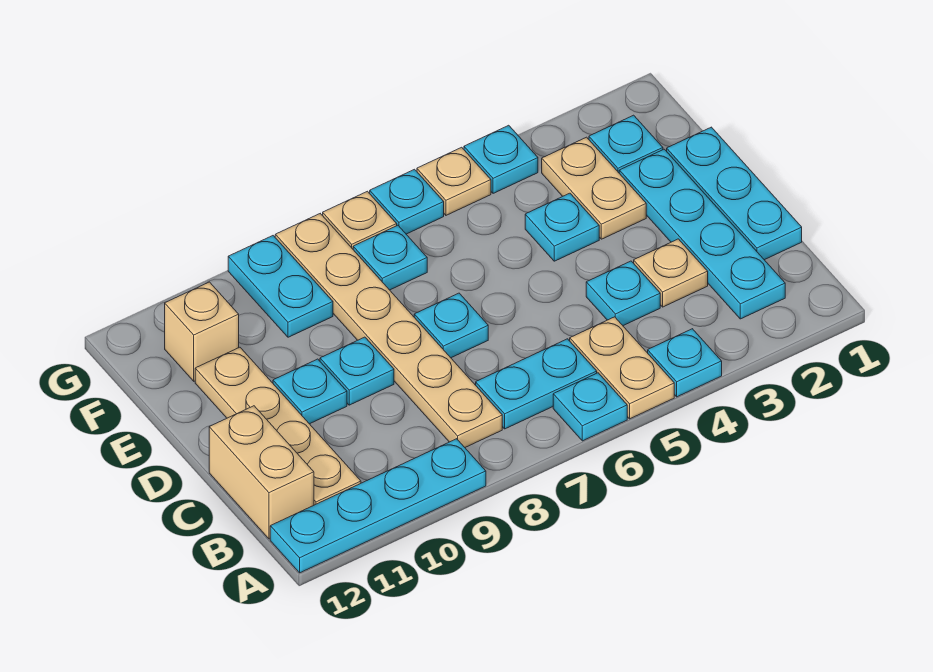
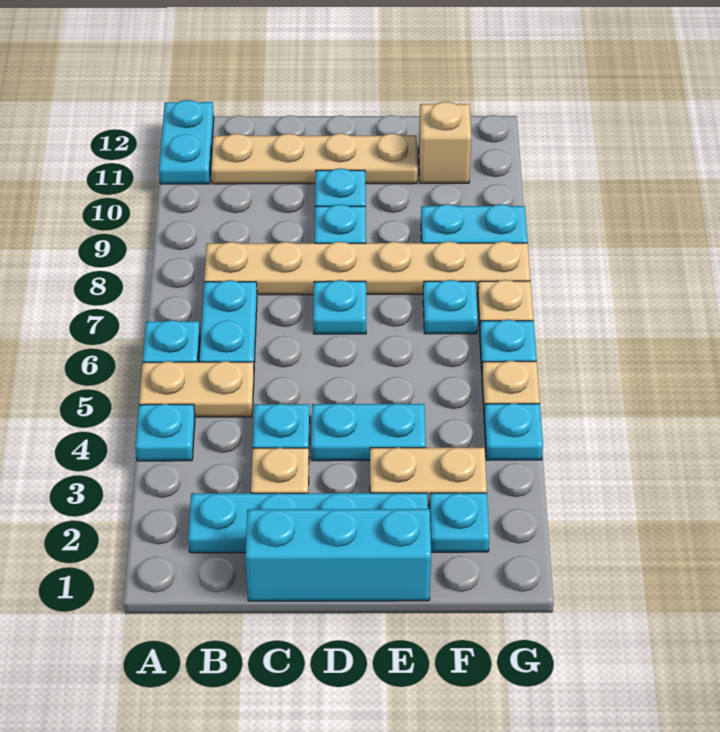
cyan plate A9:A12 level 1 -> cyan plate A11:A12 level 1
tan brick B12:C12 level 1 -> none
cyan plate C1:E1 level 1 -> cyan brick C1:E1 level 1
cyan plate E4 level 1 -> cyan plate D4:E4 level 1

